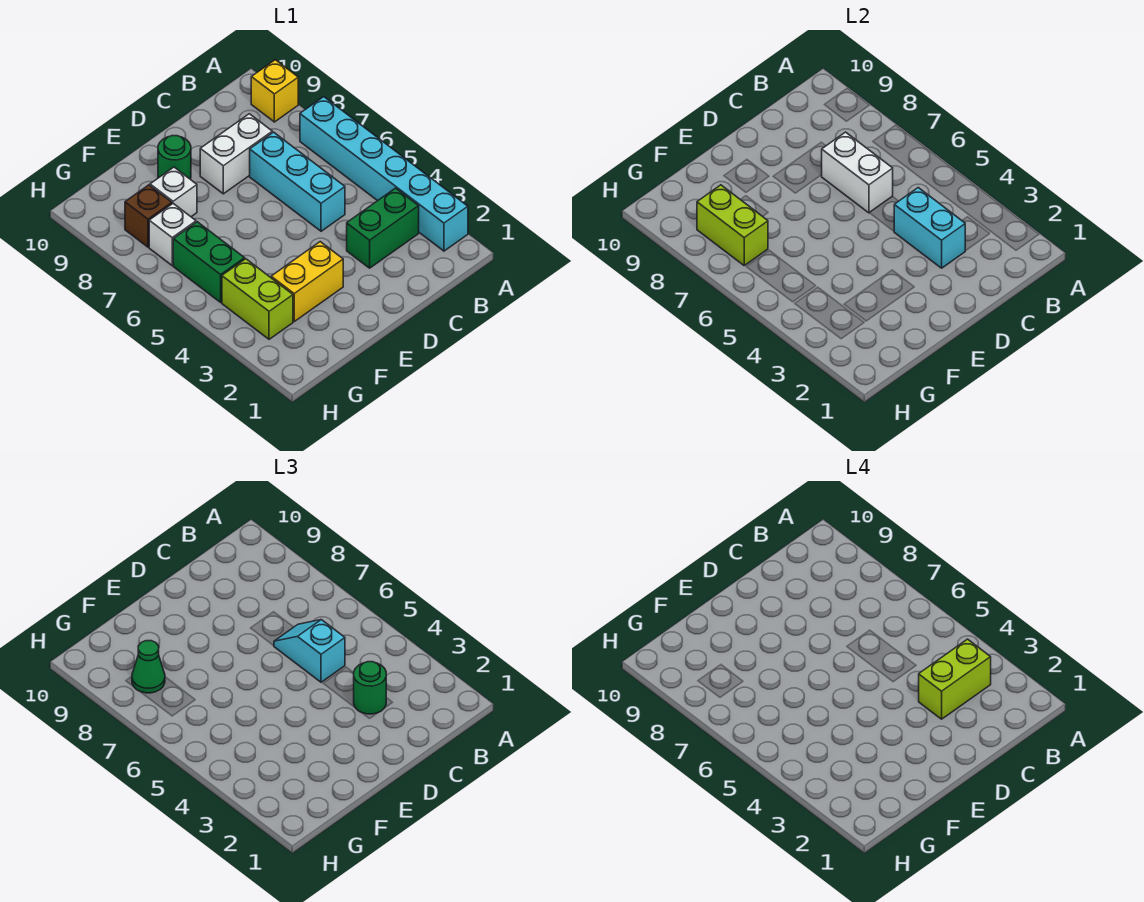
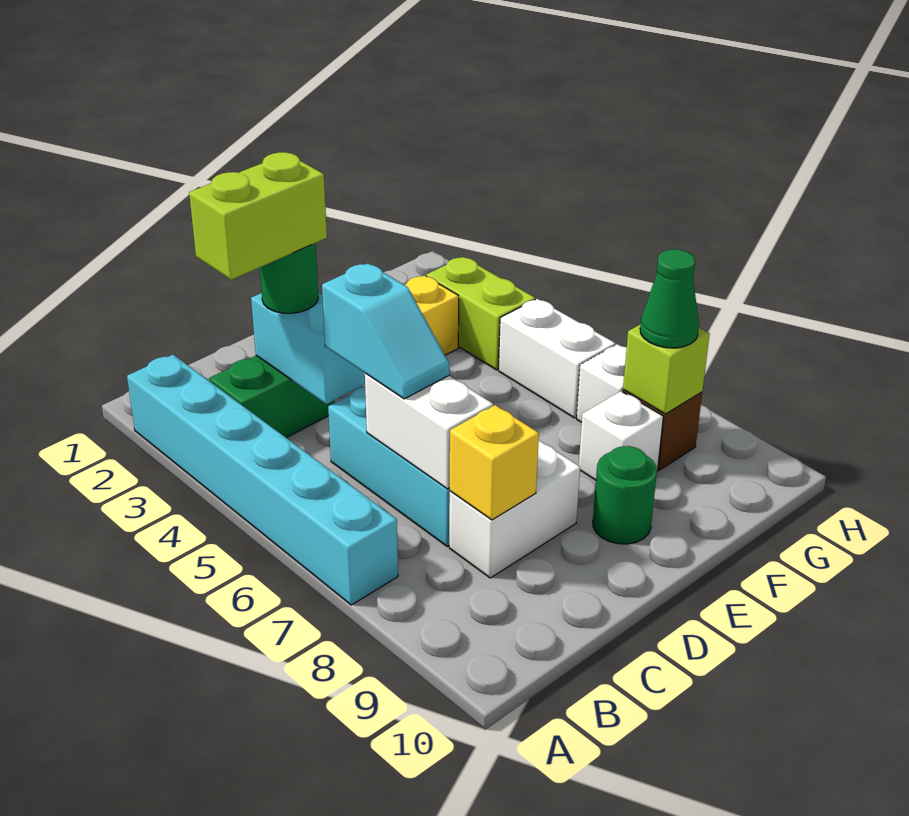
yellow brick A9 level 1 -> yellow brick C8 level 2
green brick G5:G6 level 1 -> white brick G5:G6 level 1
lime brick G7:G8 level 2 -> lime brick G8 level 2

